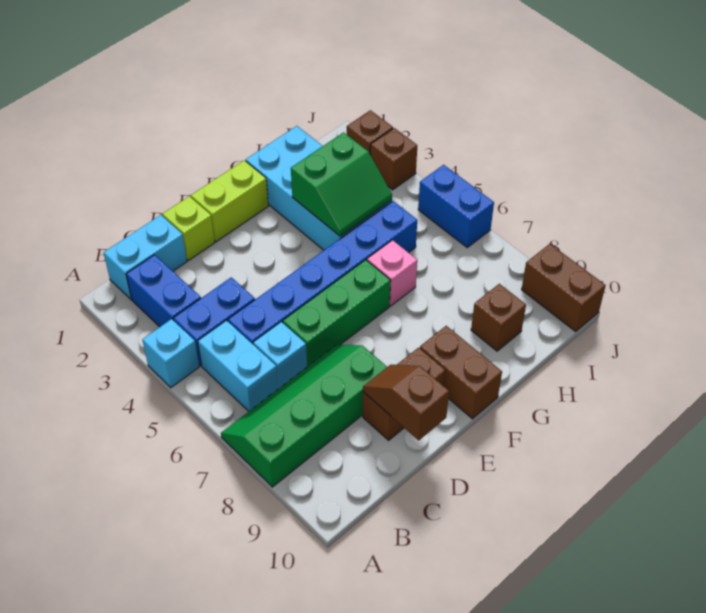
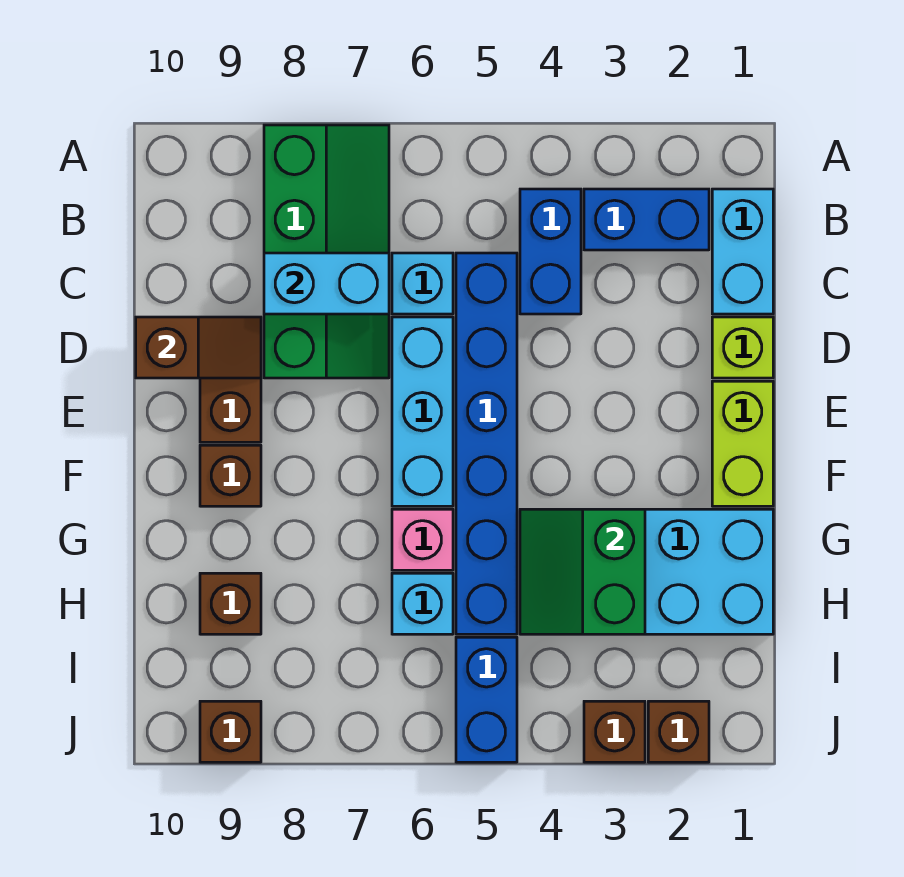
cyan brick A4 level 1 -> cyan brick H6 level 1
cyan brick B5:B6 level 1 -> cyan brick C7:C8 level 2
green brick D6:F6 level 1 -> cyan brick D6:F6 level 1
brown brick F9:F10 level 1 -> brown brick F9 level 1
blue brick J5:J6 level 1 -> blue brick I5:J5 level 1
brown brick J9:J10 level 1 -> brown brick J9 level 1

